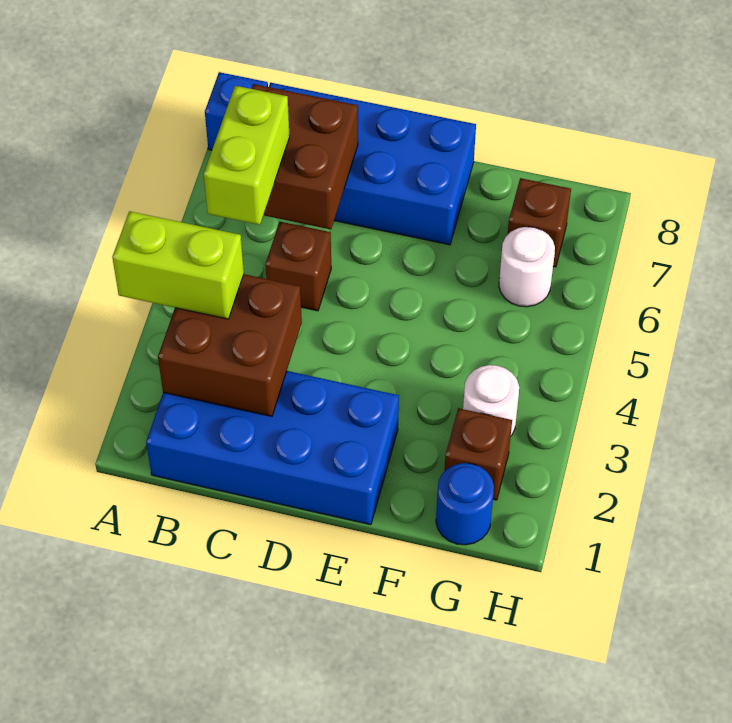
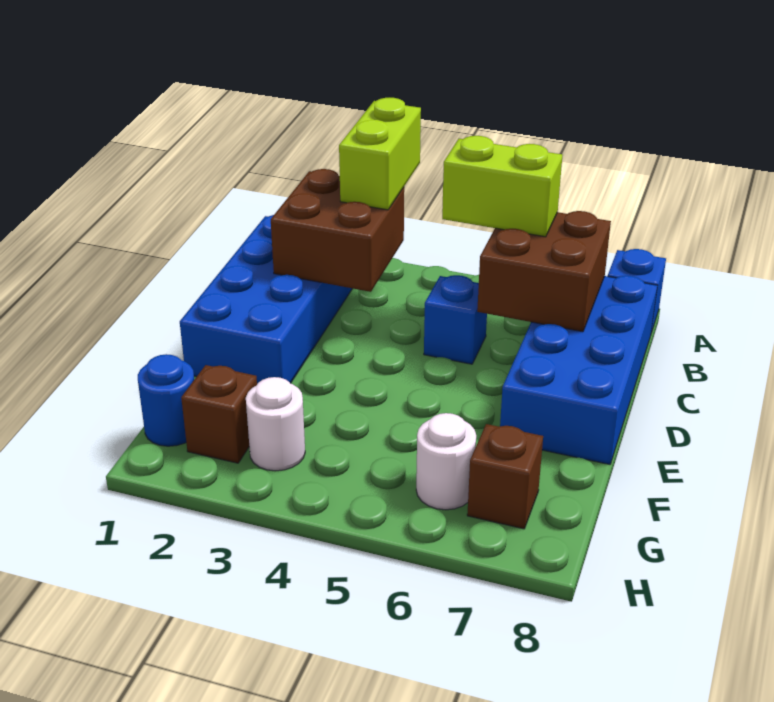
brown brick C5 level 1 -> blue brick C5 level 1

